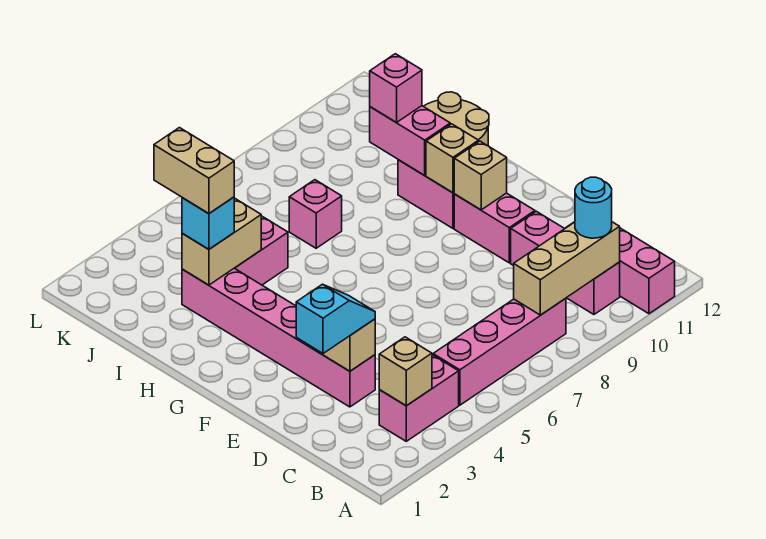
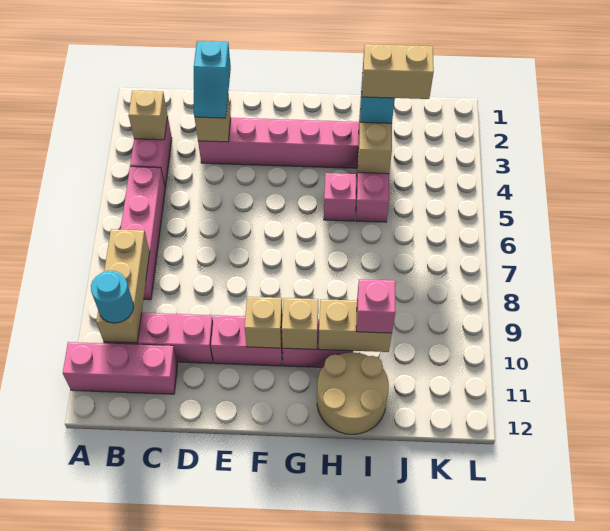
pink brick H10:I10 level 2 -> tan brick H10:I10 level 2
pink brick I7 level 1 -> pink brick H5 level 1

